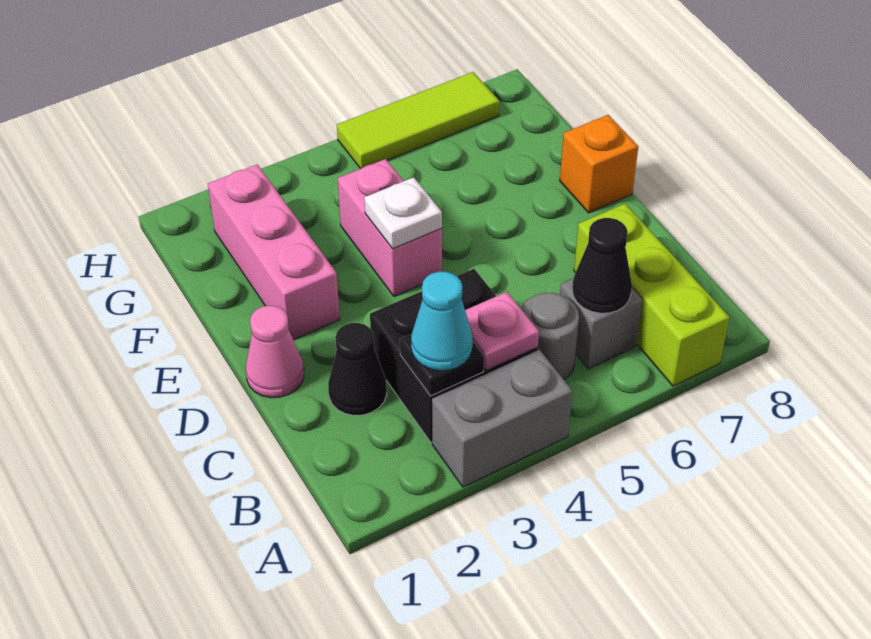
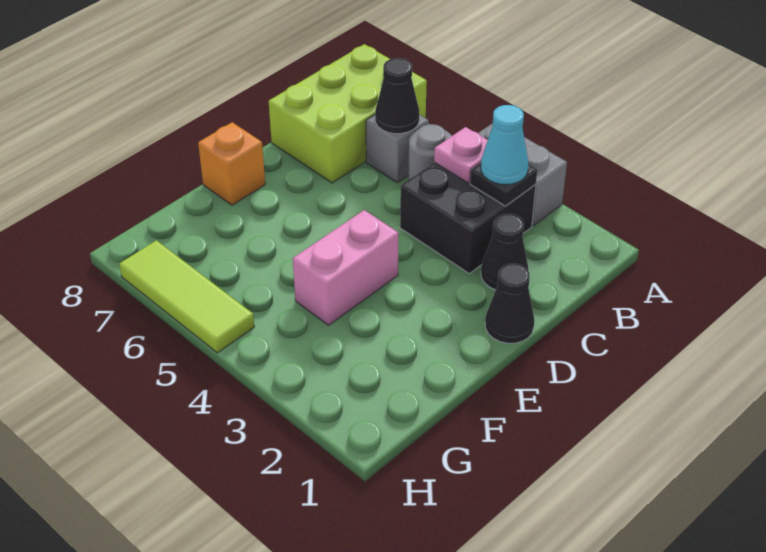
lime brick A7:C7 level 1 -> lime brick A7:C8 level 1
pink cone D1 level 1 -> black cone D1 level 1
pink brick E2:G2 level 1 -> none
white plate E4 level 2 -> none

